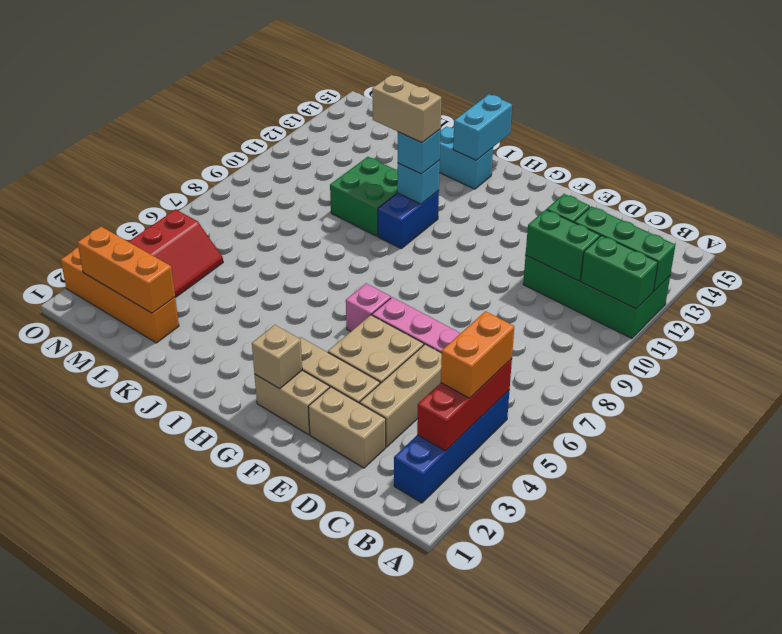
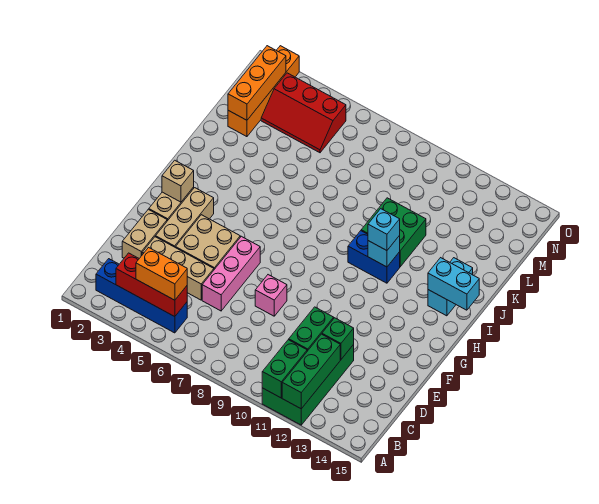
pink brick G6 level 1 -> pink brick E8 level 1
tan brick I11:J11 level 4 -> none

